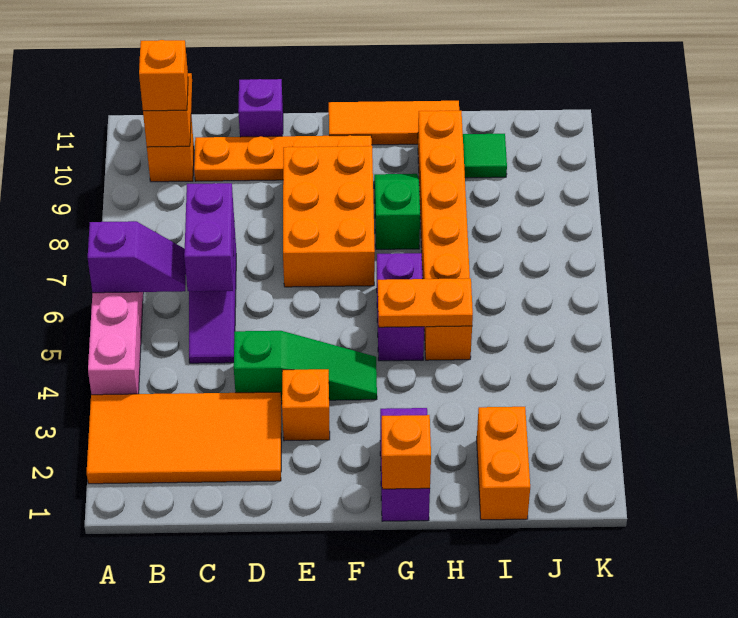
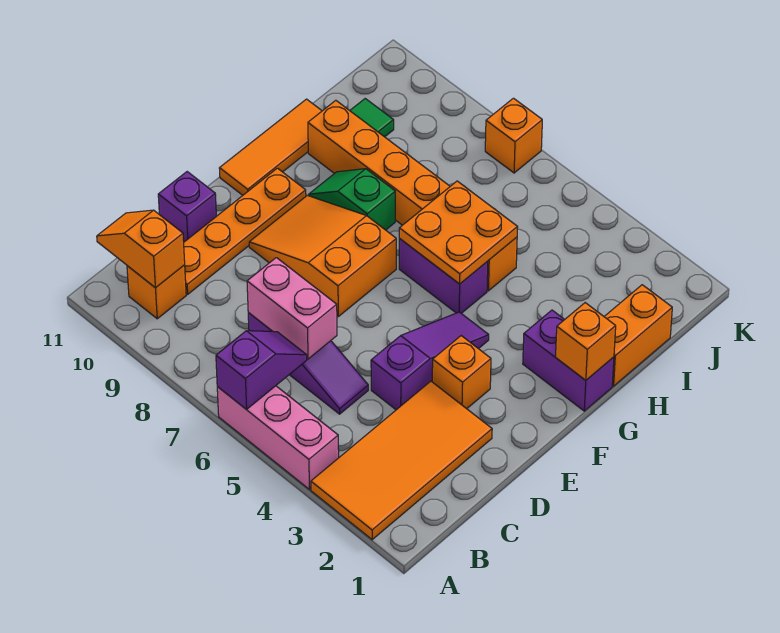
orange brick B10 level 3 -> orange brick K7 level 1
purple brick C6:C7 level 2 -> pink brick C6:C7 level 2
green slope D4:F4 level 1 top D -> purple slope D4:F4 level 1 top D
orange brick E7:F9 level 1 -> orange slope E7:F9 level 1 top 7
orange plate G5:H5 level 2 -> orange plate G5:H6 level 2
orange brick I1:I2 level 1 -> orange brick H1:I1 level 1

